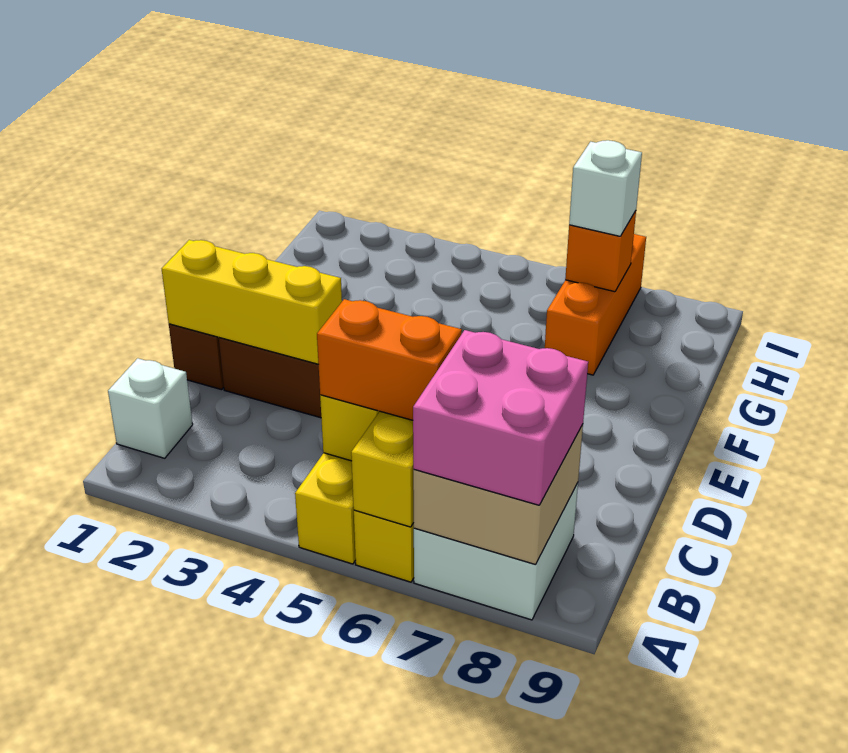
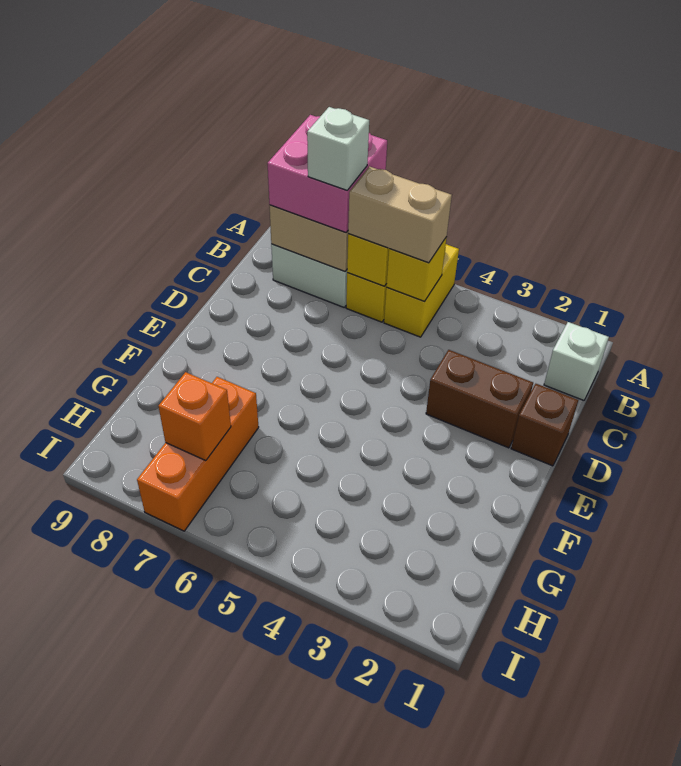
orange brick B5:B6 level 3 -> tan brick B5:B6 level 3
yellow brick D1:D3 level 2 -> none
white brick H7 level 3 -> white brick B7 level 4

